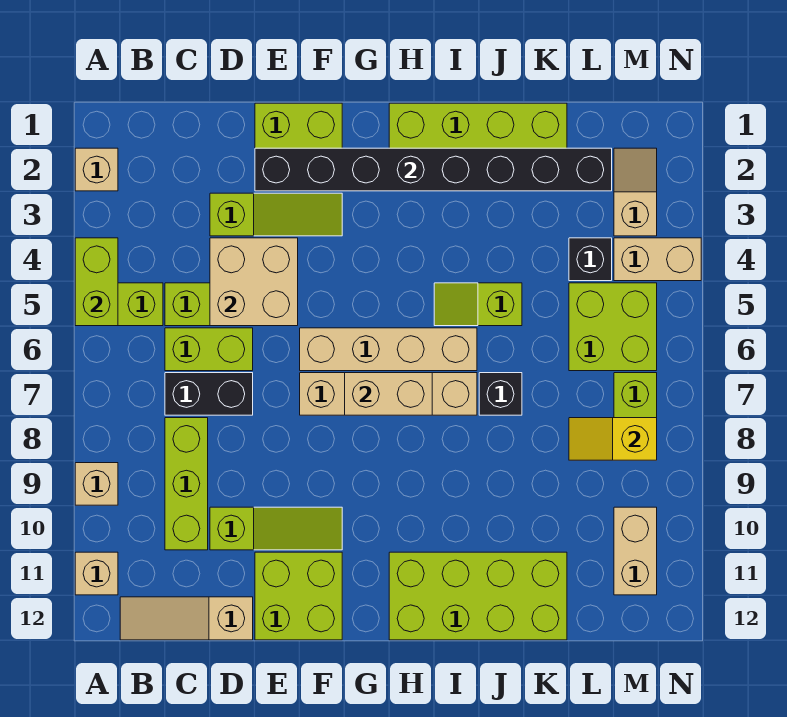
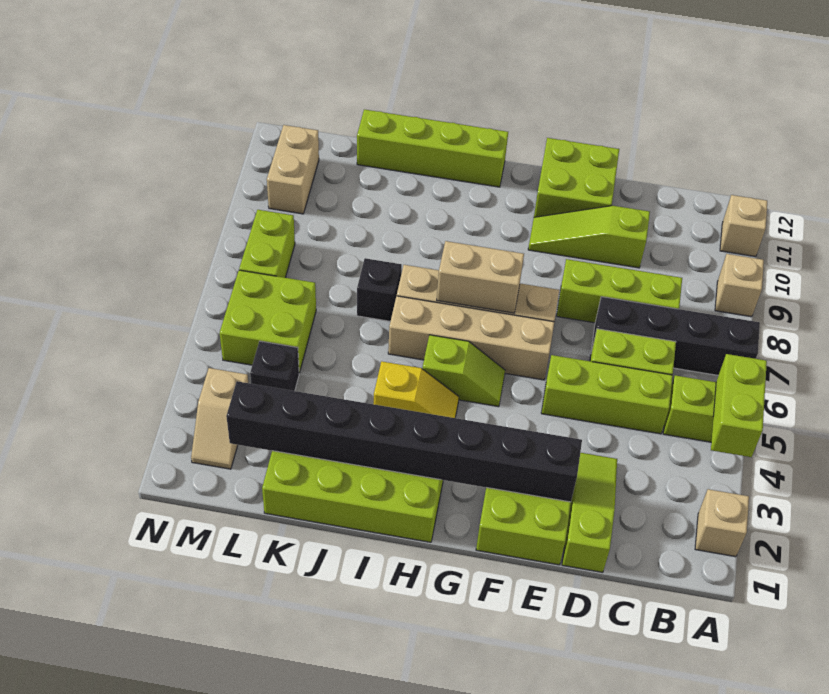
tan slope B12:D12 level 1 top D -> none
black brick C7:D7 level 1 -> black brick A7:D7 level 1
lime brick C8:C10 level 1 -> lime brick C8:E8 level 1
lime slope D3:F3 level 1 top D -> lime slope D1:D3 level 1 top 1
tan brick D4:E5 level 2 -> none
lime brick H11:K12 level 1 -> lime brick H12:K12 level 1
lime slope I5:J5 level 1 top J -> lime slope G5:H5 level 1 top H
yellow slope L8:M8 level 2 top M -> yellow slope H4:I4 level 1 top I
tan brick M4:N4 level 1 -> none

